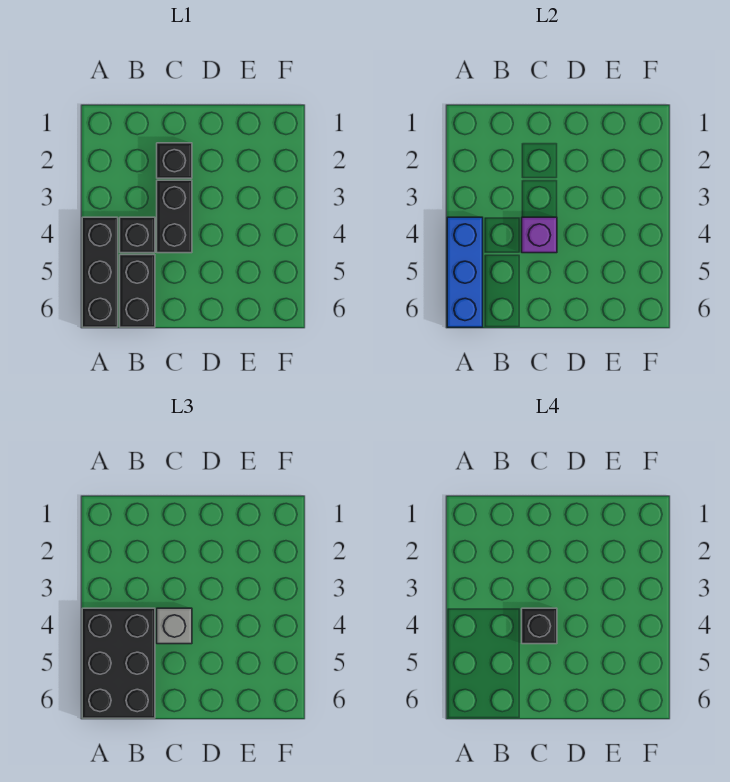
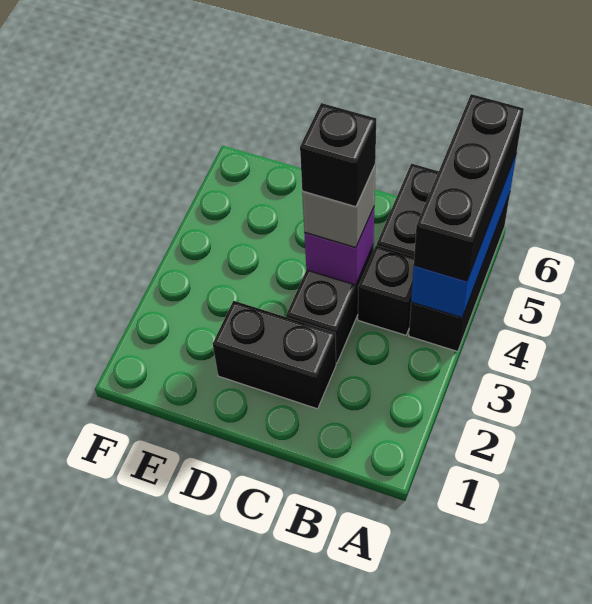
black brick A4:B6 level 3 -> black brick A4:A6 level 3
black brick C2 level 1 -> black brick C2:D2 level 1

